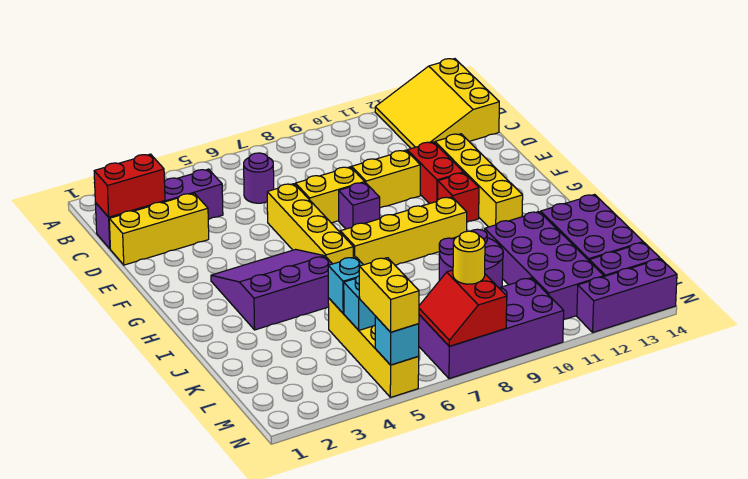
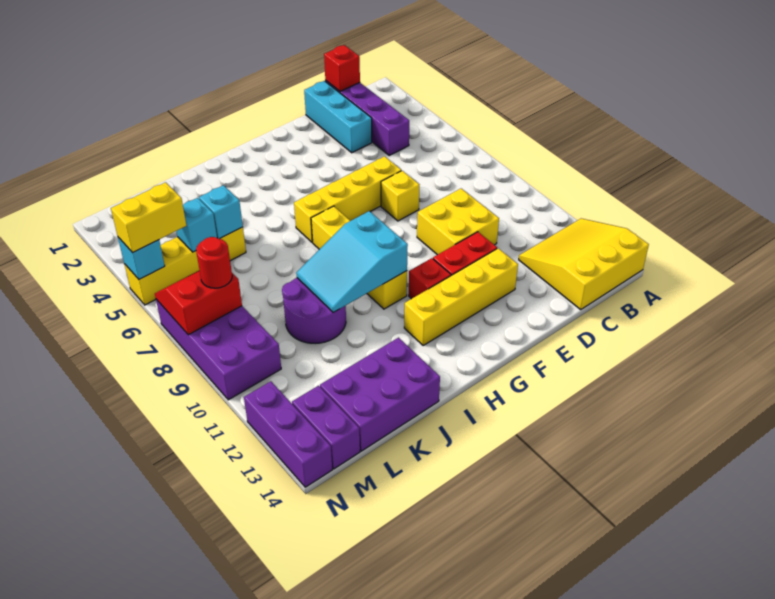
red brick C1:C2 level 2 -> red brick C1 level 2
purple round brick C6 level 1 -> none
yellow brick D1:D3 level 1 -> cyan brick D1:D3 level 1
yellow brick E7:E8 level 1 -> yellow brick E7 level 1
yellow brick E9:E10 level 1 -> yellow brick D9:E10 level 1
purple brick F8 level 1 -> none
purple slope G3:I5 level 1 top I -> none
none -> cyan slope H9:J10 level 2 top H
purple brick J11:M12 level 1 -> none
yellow round brick M8 level 3 -> red round brick M8 level 3

